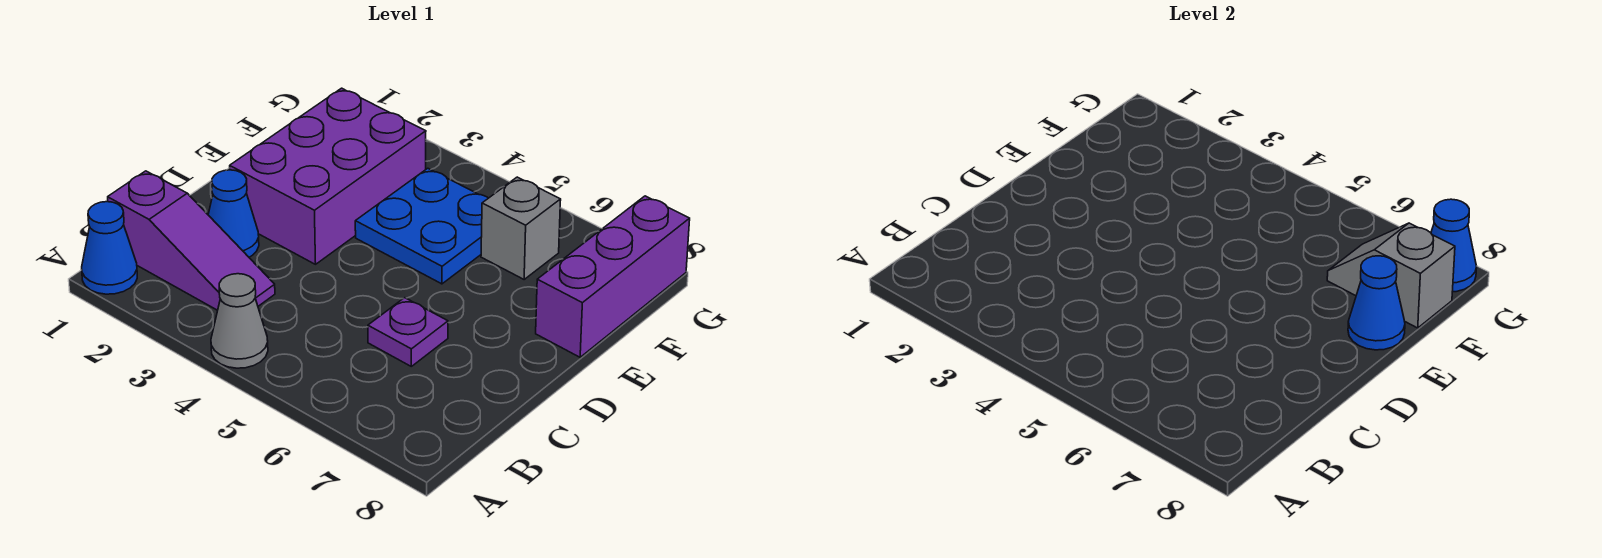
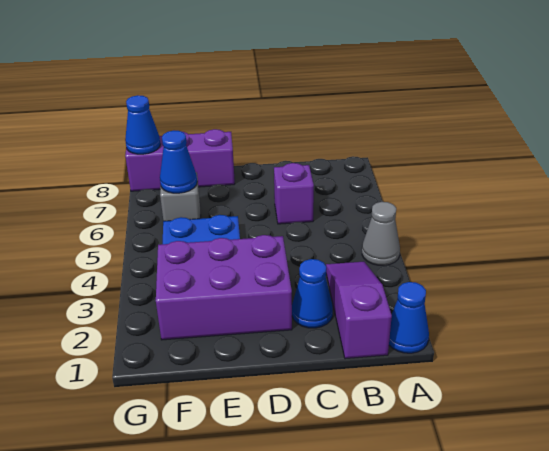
purple plate C6 level 1 -> purple brick C6 level 1
blue cone E8 level 2 -> blue cone F6 level 2
grey slope F7:F8 level 2 top 8 -> none

